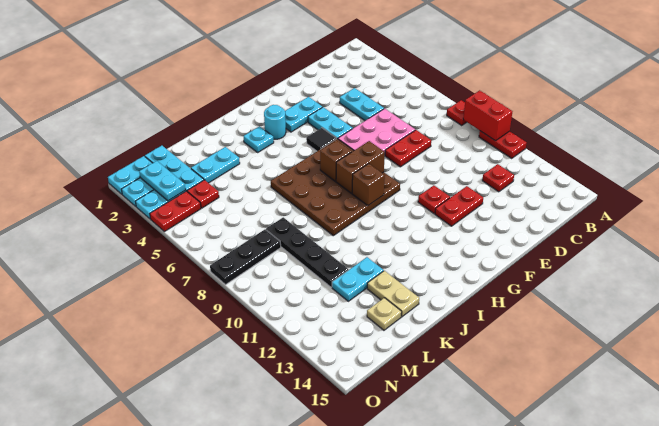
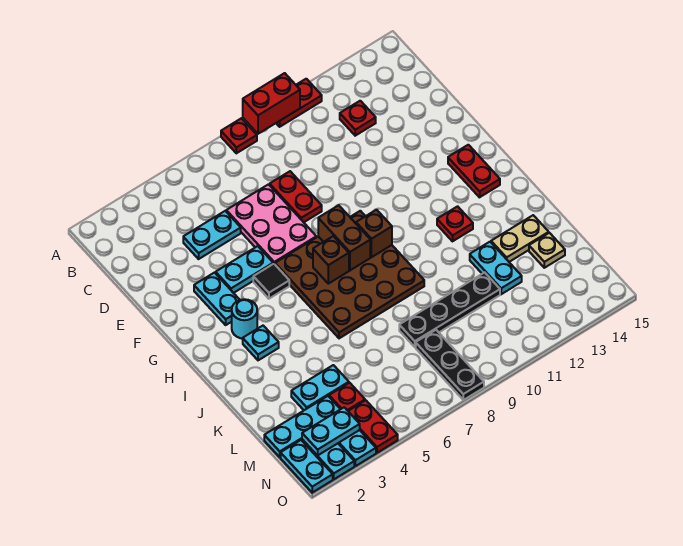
red plate E12:F12 level 1 -> red plate G14:H14 level 1
red plate F11 level 1 -> red plate I12 level 1
cyan plate K3:L3 level 1 -> cyan plate L3:L4 level 1

